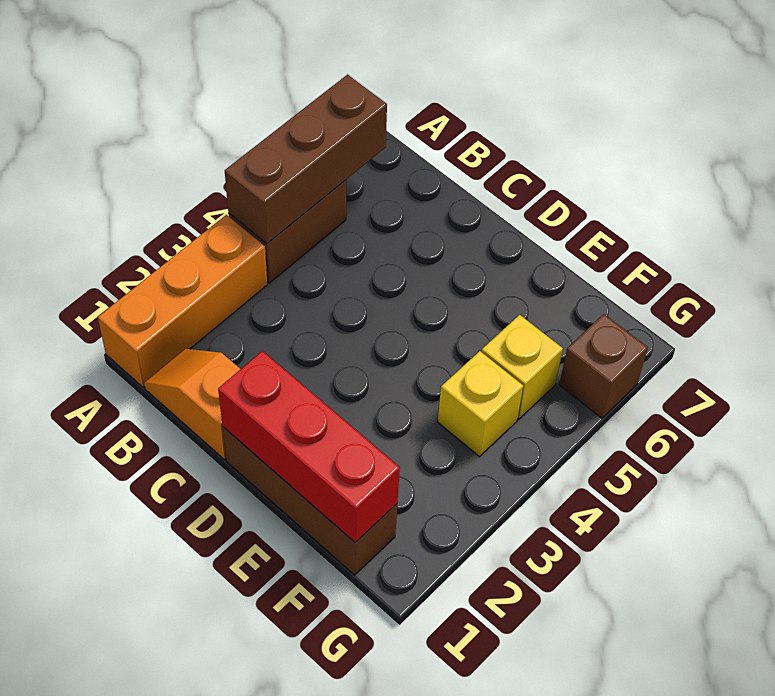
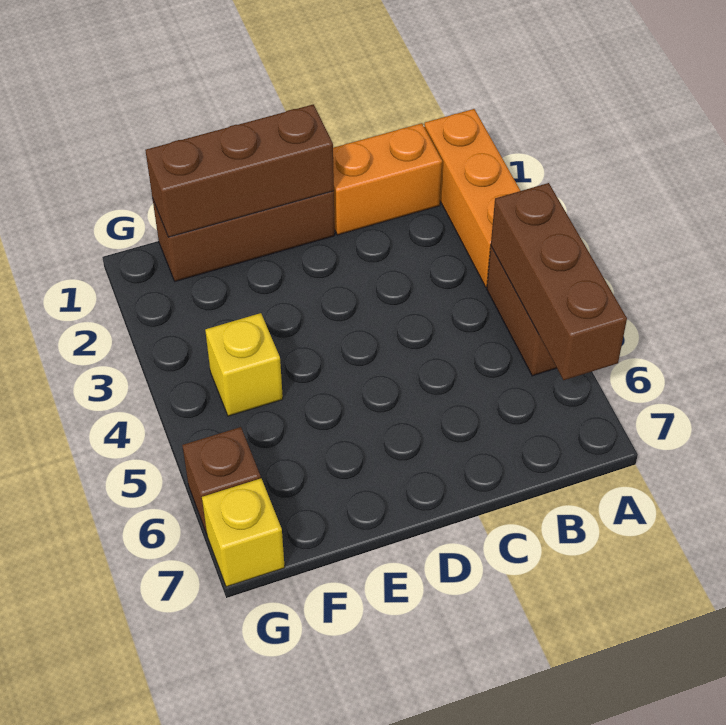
orange slope B1:C1 level 1 top C -> orange brick B1:C1 level 1
red brick D1:F1 level 2 -> brown brick D1:F1 level 2
yellow brick F5 level 1 -> yellow brick G7 level 1

